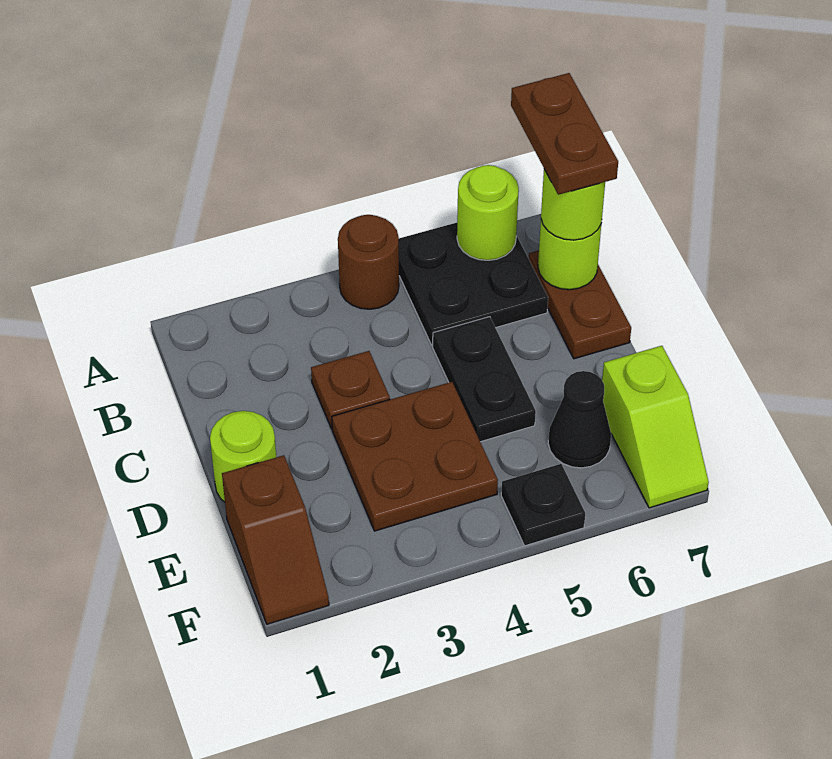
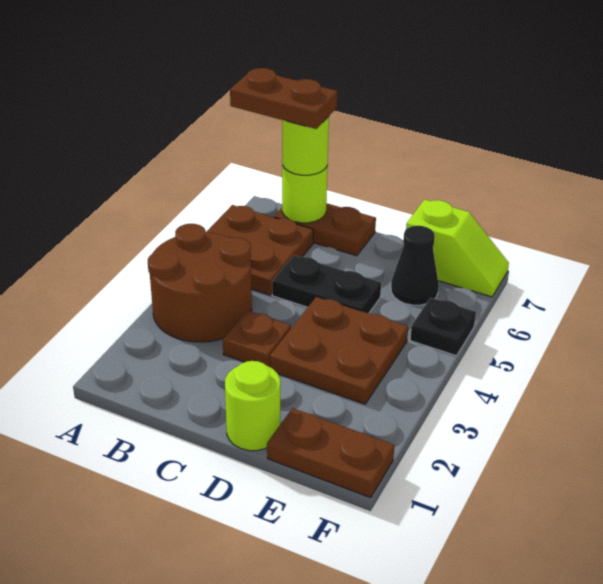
brown round brick A4 level 1 -> brown round brick A3:B4 level 1
black plate A5:B6 level 1 -> brown plate A5:B6 level 1
lime round brick A6 level 2 -> none
brown slope E1:F1 level 1 top E -> brown plate E1:F1 level 1

